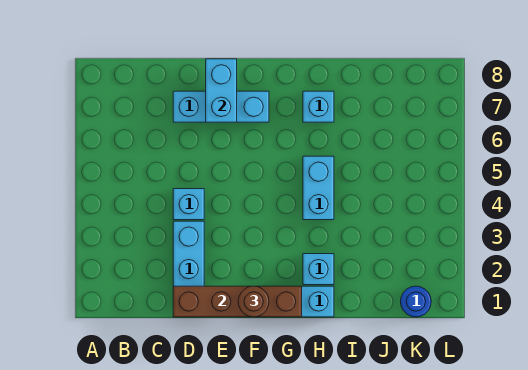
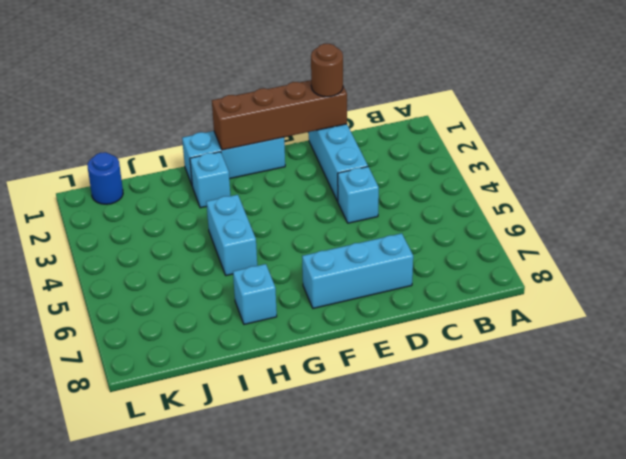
cyan brick E7:E8 level 2 -> none
brown round brick F1 level 3 -> brown round brick D1 level 3

